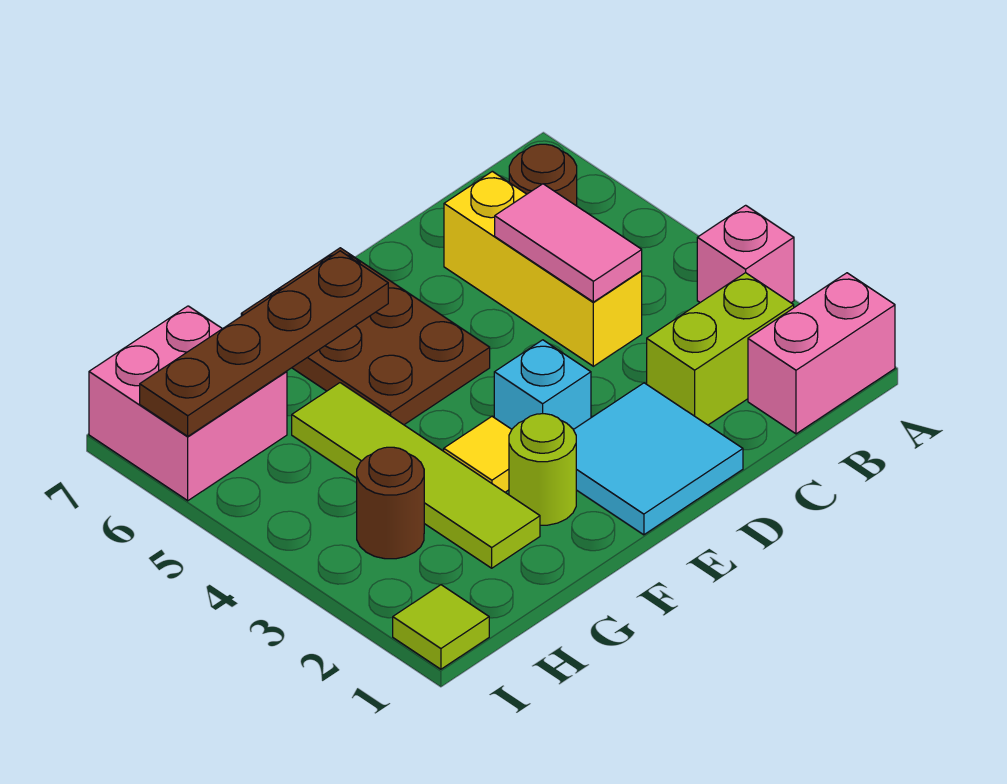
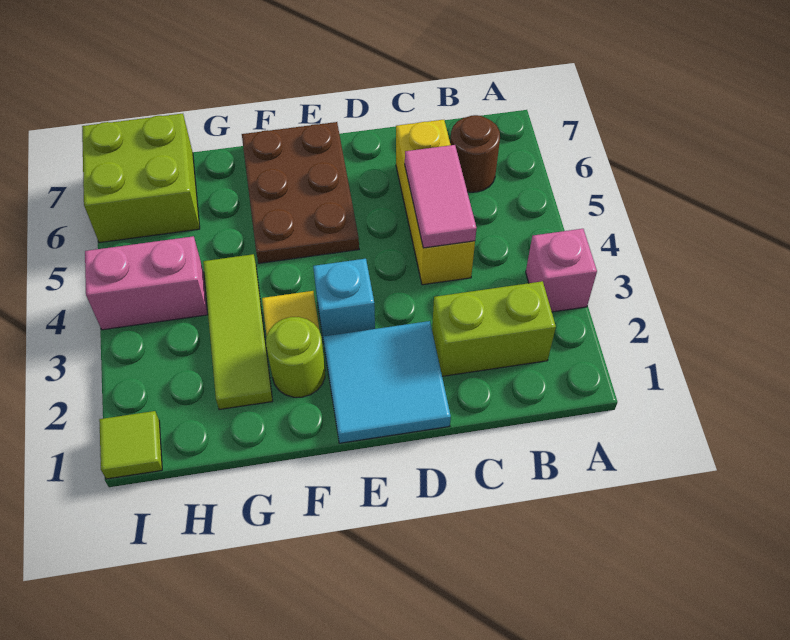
pink brick A1:B1 level 1 -> pink brick H4:I4 level 1
brown plate F6:I6 level 2 -> none
lime tile G2:G5 level 1 -> lime tile G2:G4 level 1
brown round brick H3 level 1 -> none
pink brick H6:I7 level 1 -> lime brick H6:I7 level 1

